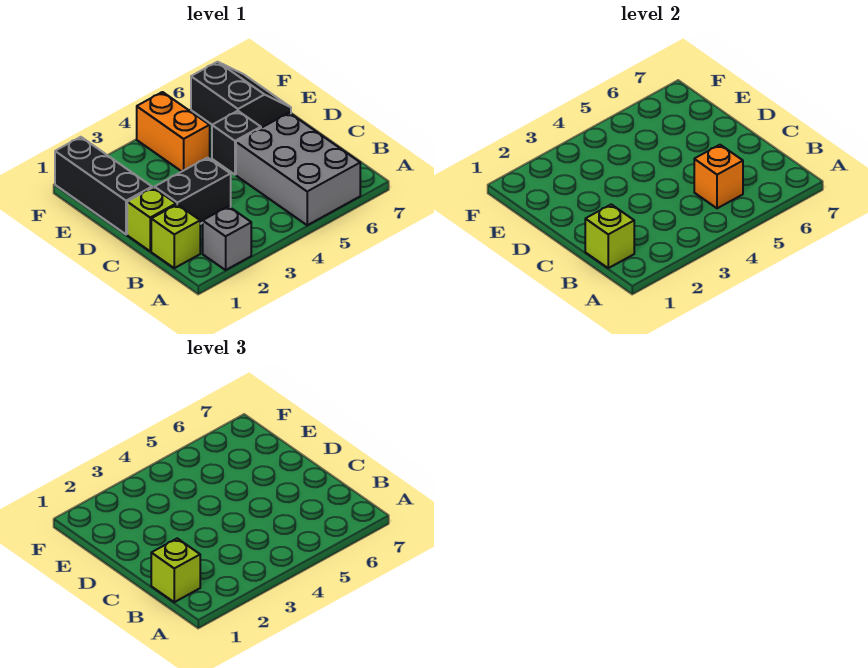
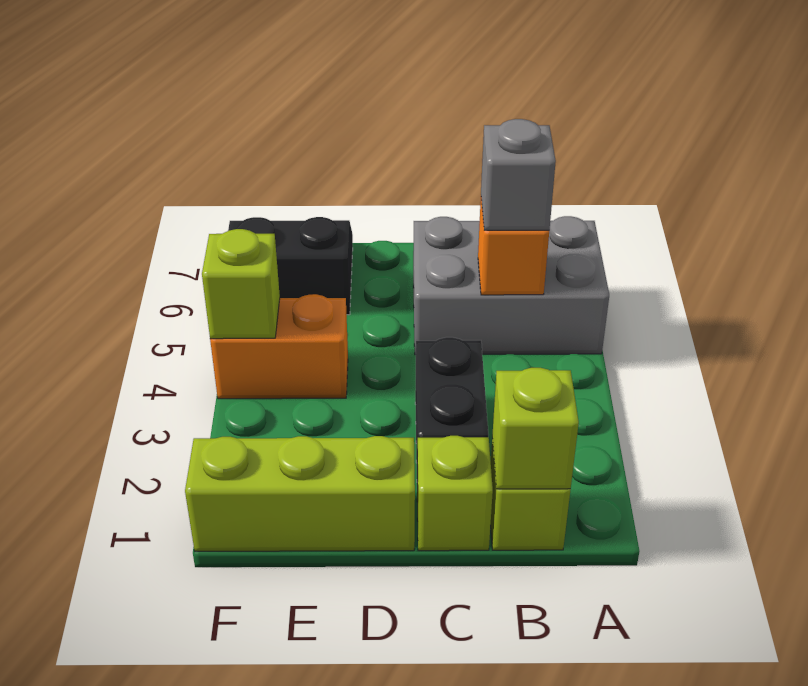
grey brick A2 level 1 -> grey brick B5 level 3
lime brick B1 level 3 -> lime brick F4 level 2
black brick D1:F1 level 1 -> lime brick D1:F1 level 1
black brick D5 level 1 -> none

